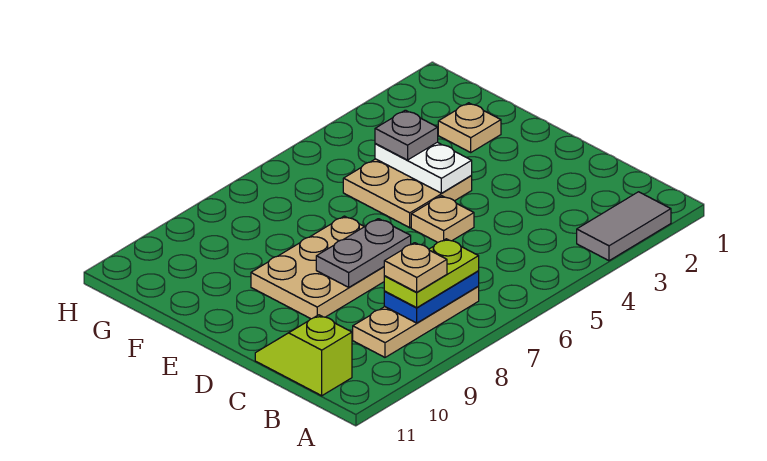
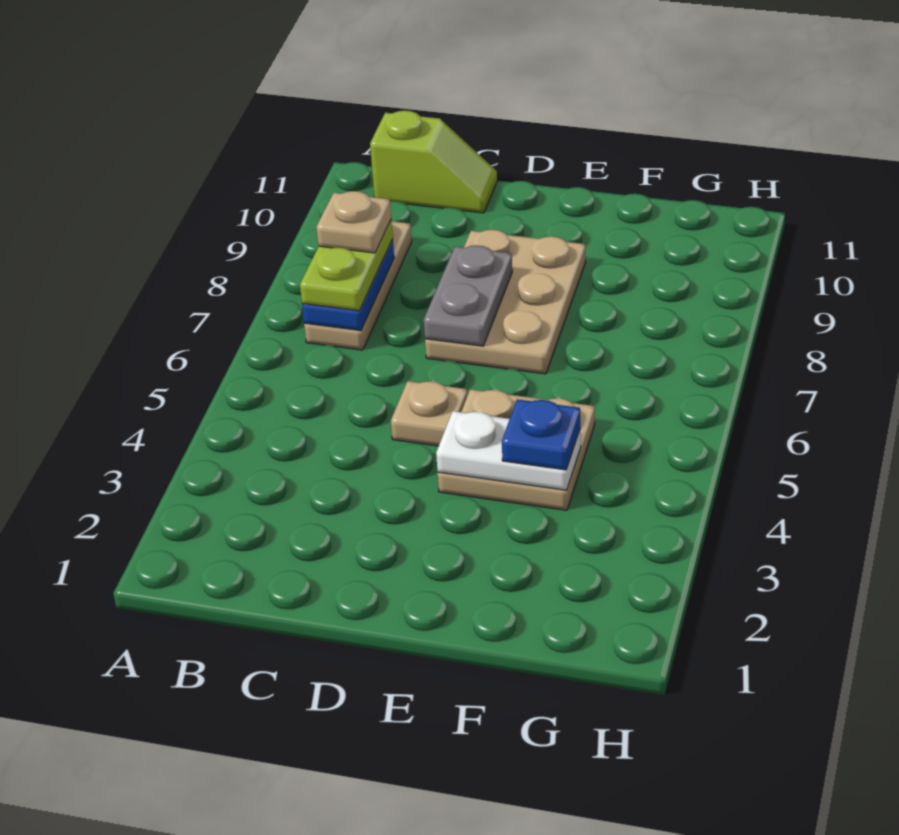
grey tile A2:A3 level 1 -> none
tan plate F2 level 1 -> none
grey plate F4 level 3 -> blue plate F4 level 3

